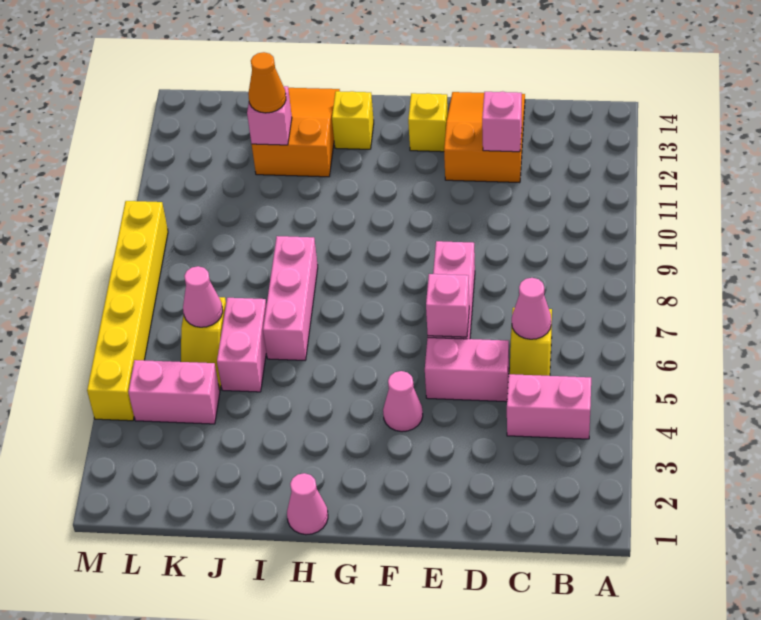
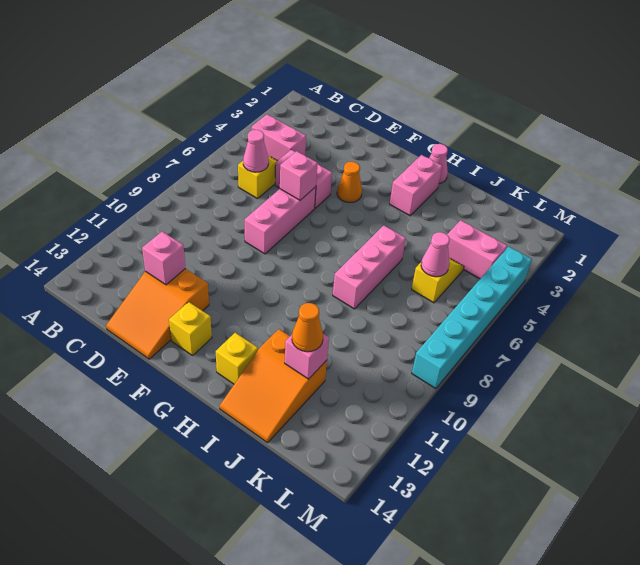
pink cone F4 level 1 -> orange cone F4 level 1
pink brick J5:J6 level 1 -> pink brick H2:H3 level 1
yellow brick M4:M9 level 1 -> cyan brick M4:M9 level 1

